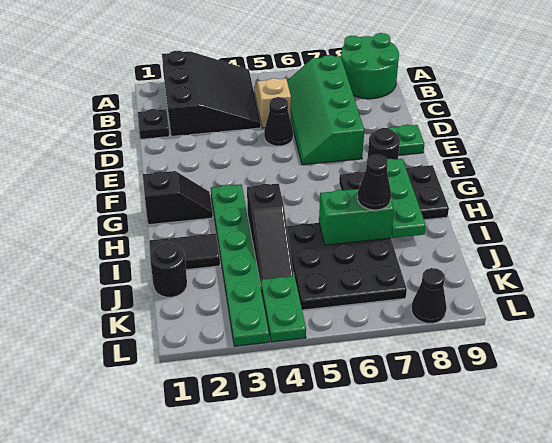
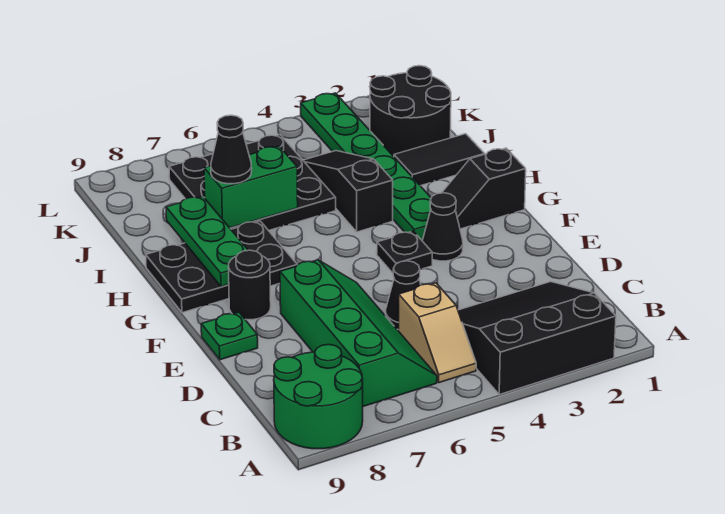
black slope A2:C4 level 1 top 2 -> black slope A2:C4 level 1 top A
black plate C1 level 1 -> black plate F4 level 1
black round brick J1 level 1 -> black round brick J1:K2 level 1
green plate K4:L4 level 1 -> none
black cone L8 level 1 -> black cone F3 level 1

